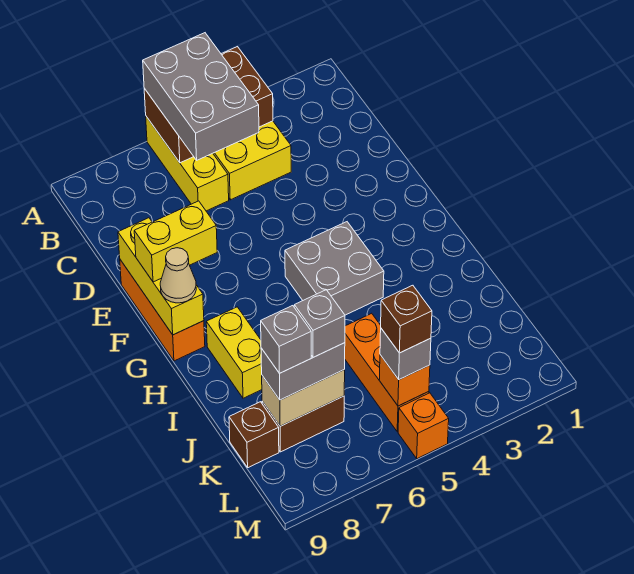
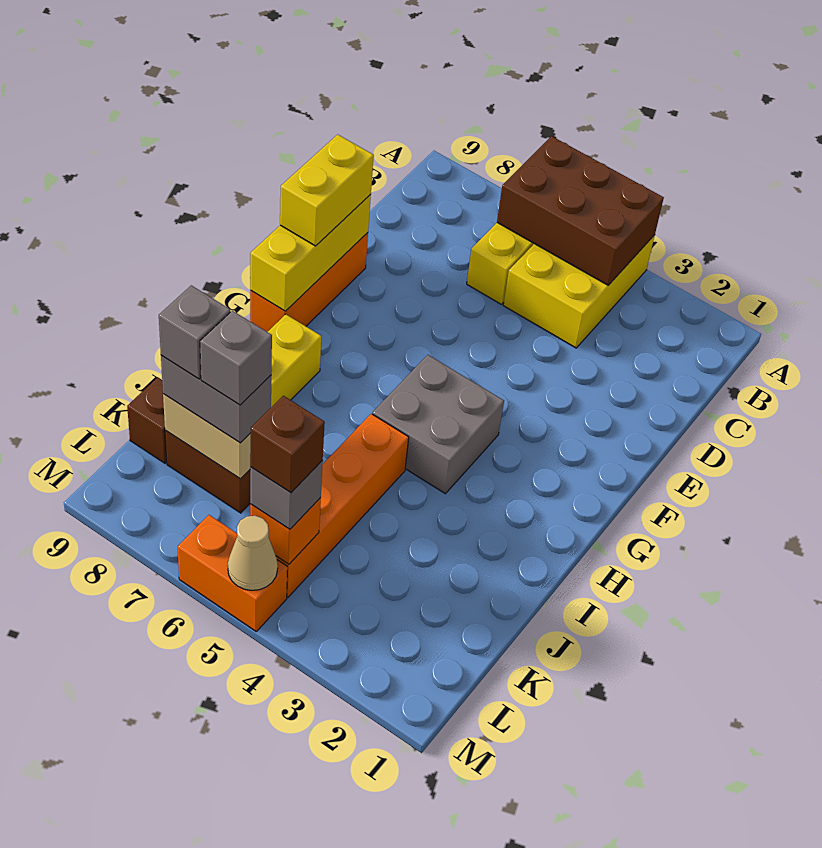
grey brick A5:C6 level 3 -> none
yellow brick F8:F9 level 3 -> yellow brick E9:F9 level 3
tan cone G9 level 3 -> tan cone M5 level 2
orange brick J5:L5 level 1 -> orange brick I5:L5 level 1
orange brick M5 level 1 -> orange brick M5:M6 level 1

